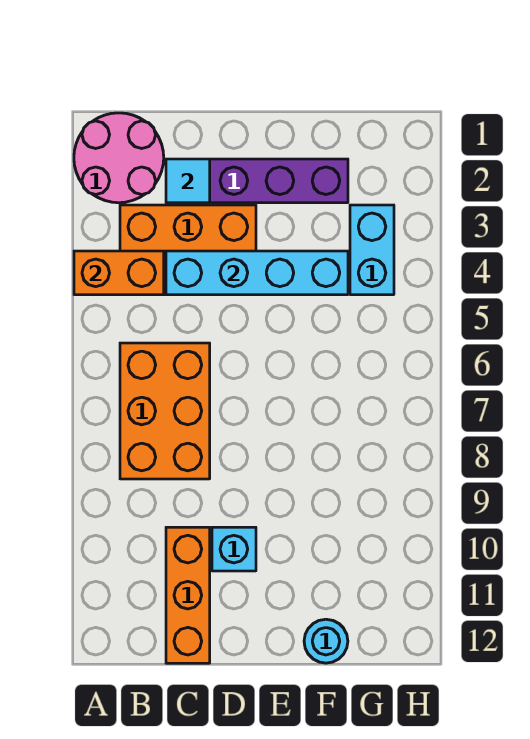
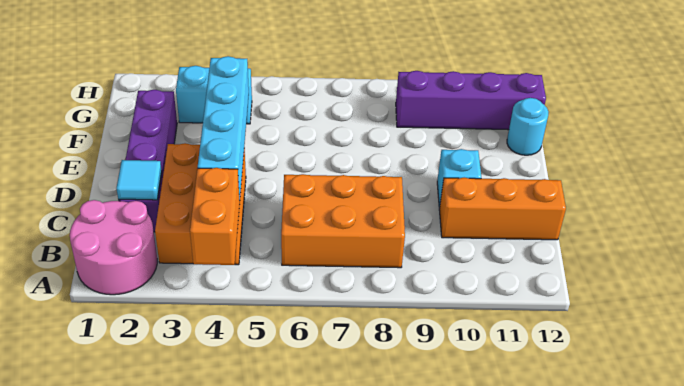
none -> purple brick G9:G12 level 1

